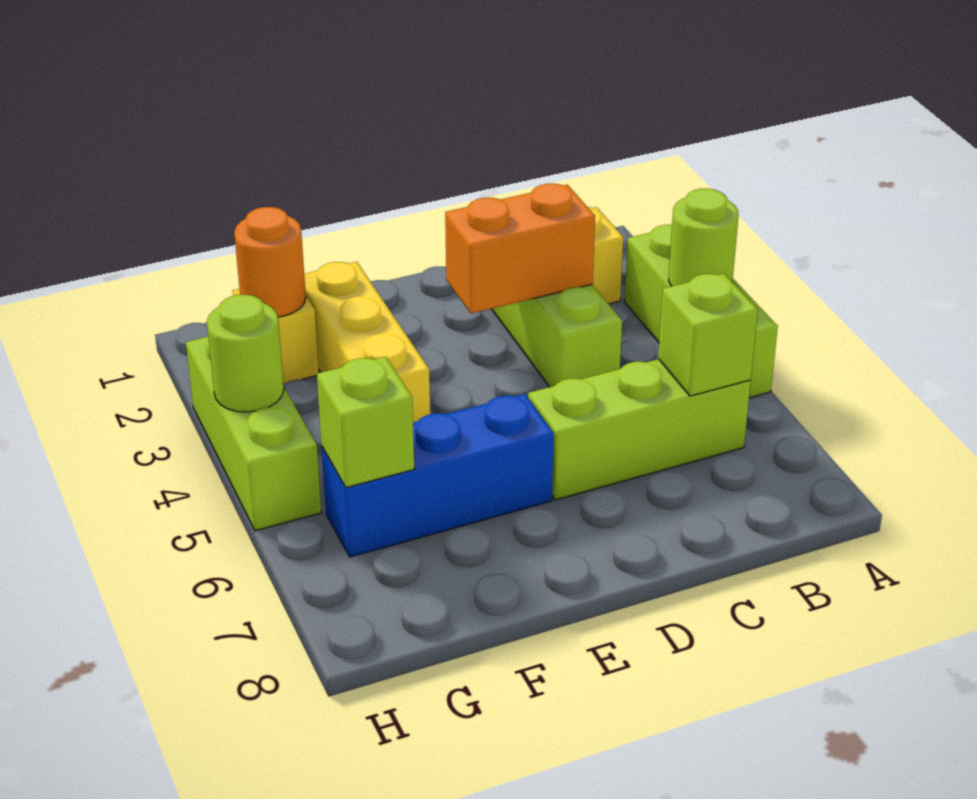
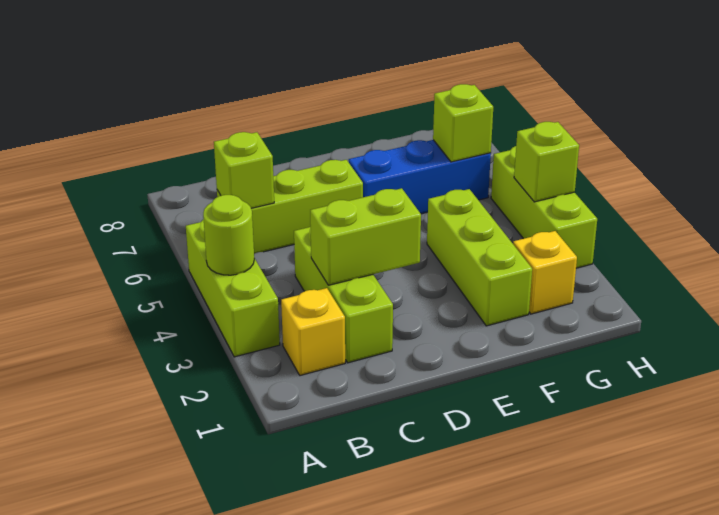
orange brick C3:D3 level 2 -> lime brick C3:D3 level 2
yellow brick F2:F4 level 1 -> lime brick F2:F4 level 1
orange round brick G2 level 2 -> none
lime round brick H4 level 2 -> lime brick H4 level 2

